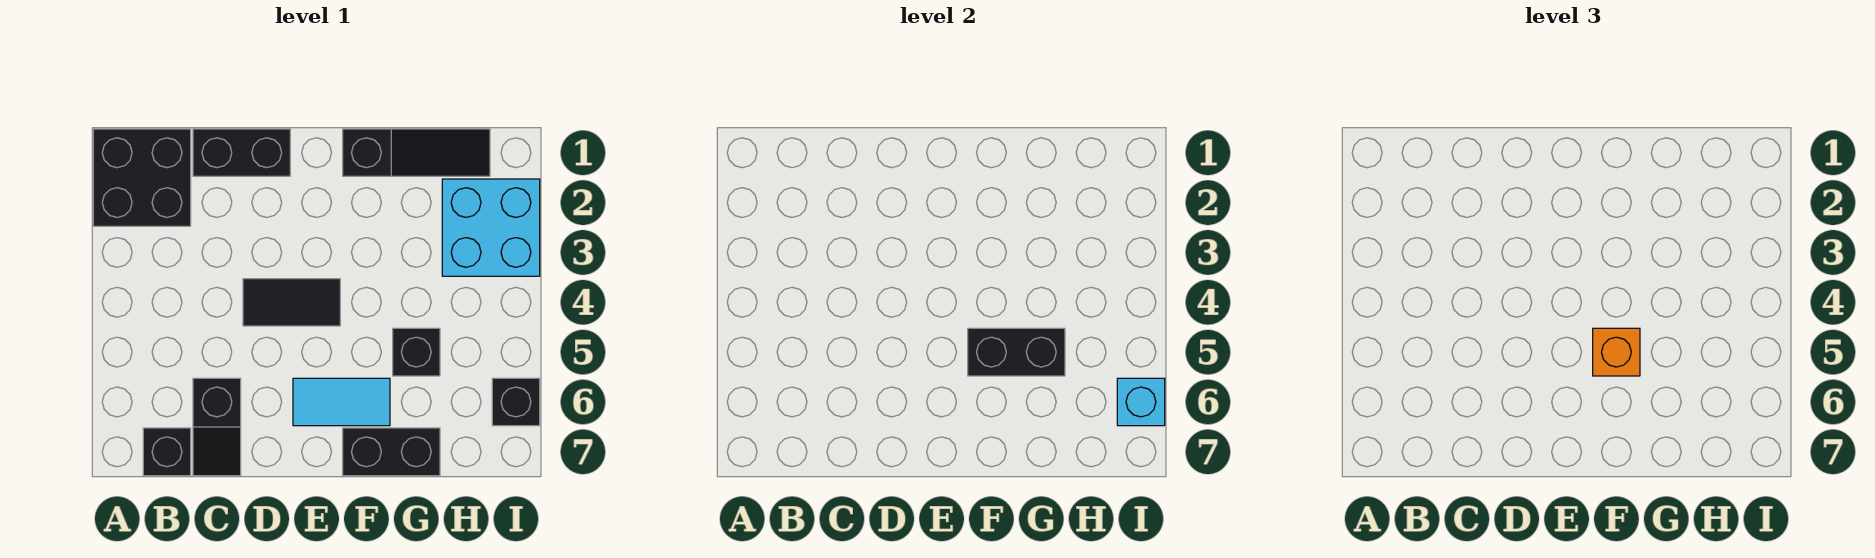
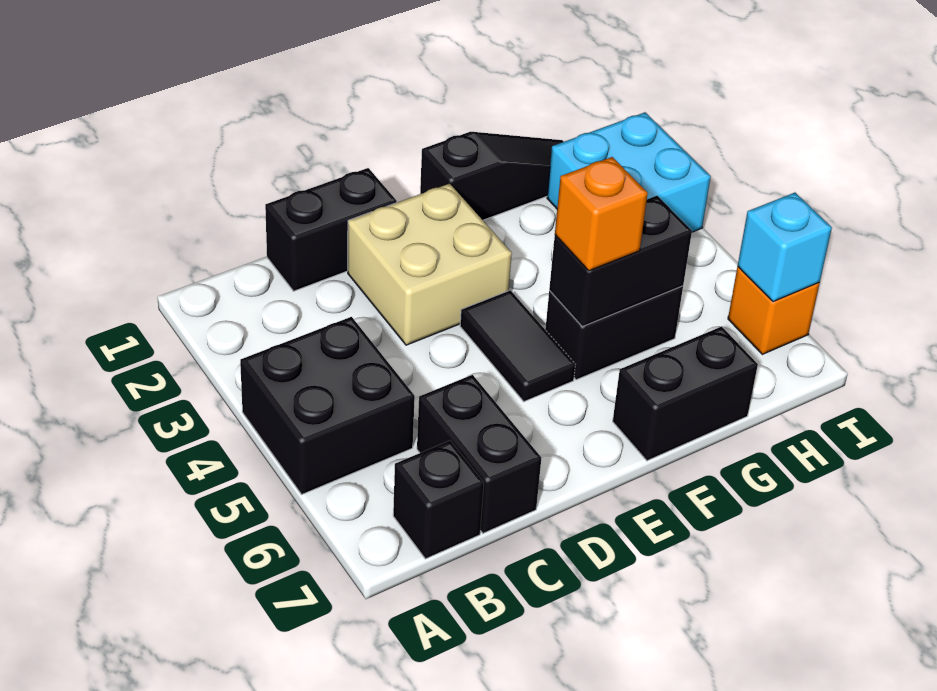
black brick A1:B2 level 1 -> black brick A4:B5 level 1
black slope C6:C7 level 1 top 6 -> black brick C6:C7 level 1
none -> tan brick D2:E3 level 1
black tile D4:E4 level 1 -> black tile E4:E5 level 1
cyan tile E6:F6 level 1 -> none
black brick G5 level 1 -> black brick F5:G5 level 1
black brick I6 level 1 -> orange brick I6 level 1

